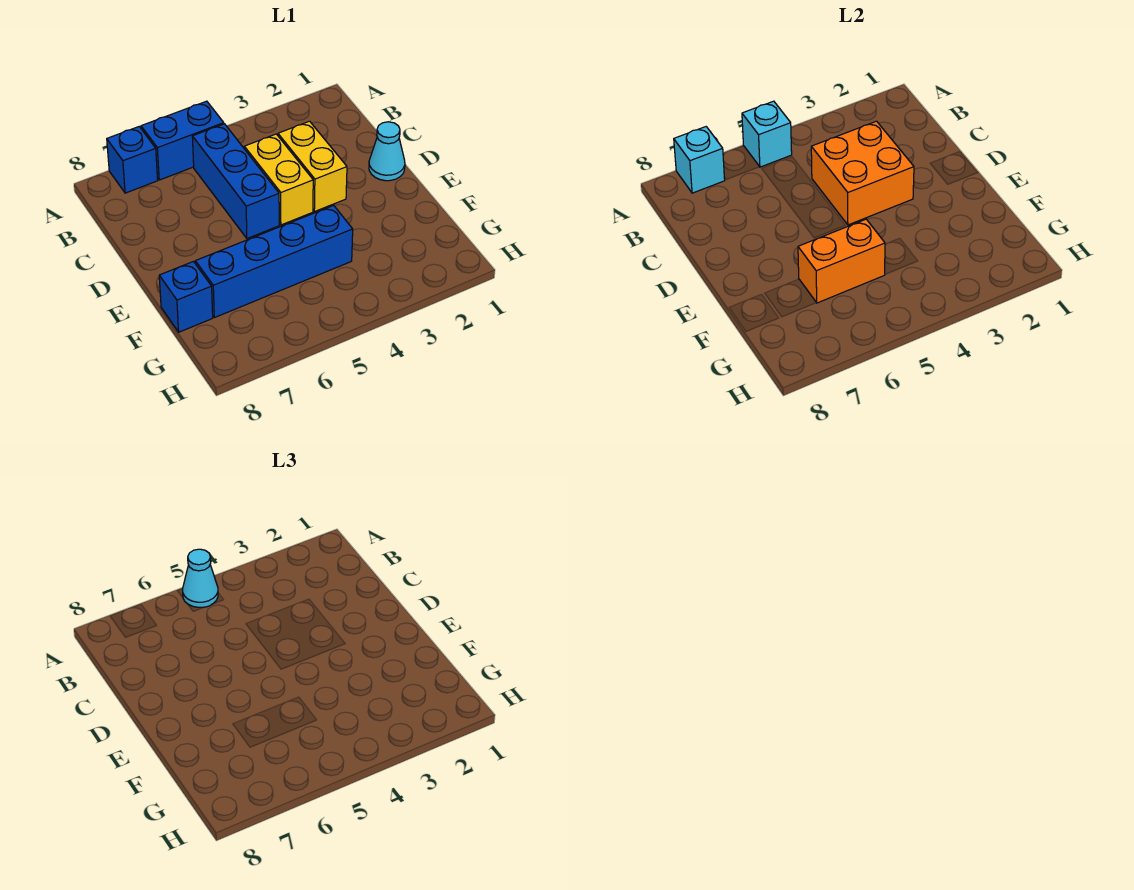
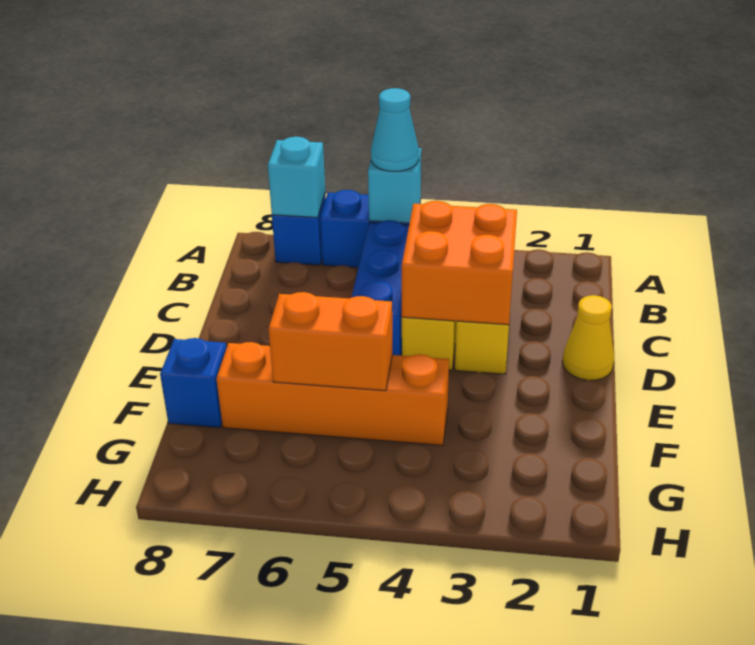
cyan cone D1 level 1 -> yellow cone D1 level 1
blue brick F4:F7 level 1 -> orange brick F4:F7 level 1

